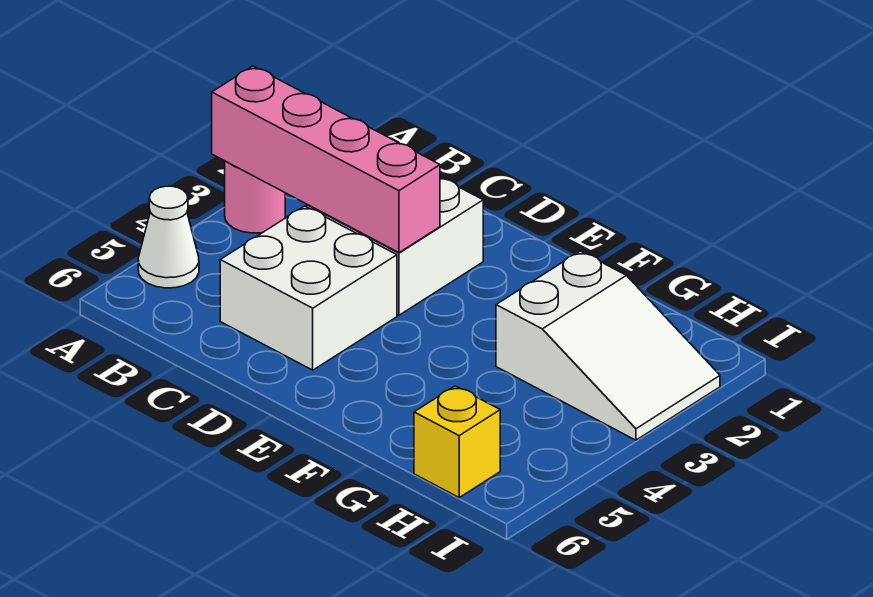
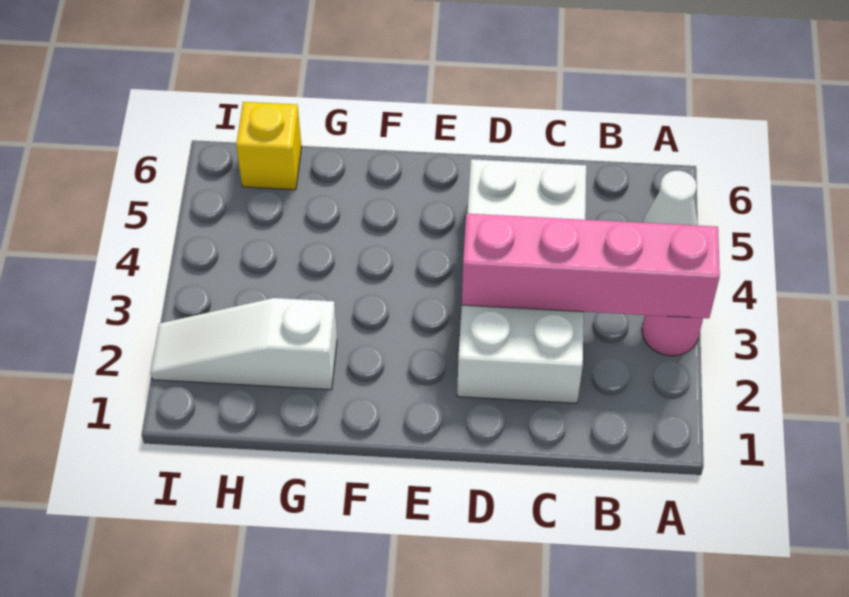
white slope G2:I3 level 1 top G -> white slope G2:I2 level 1 top G

